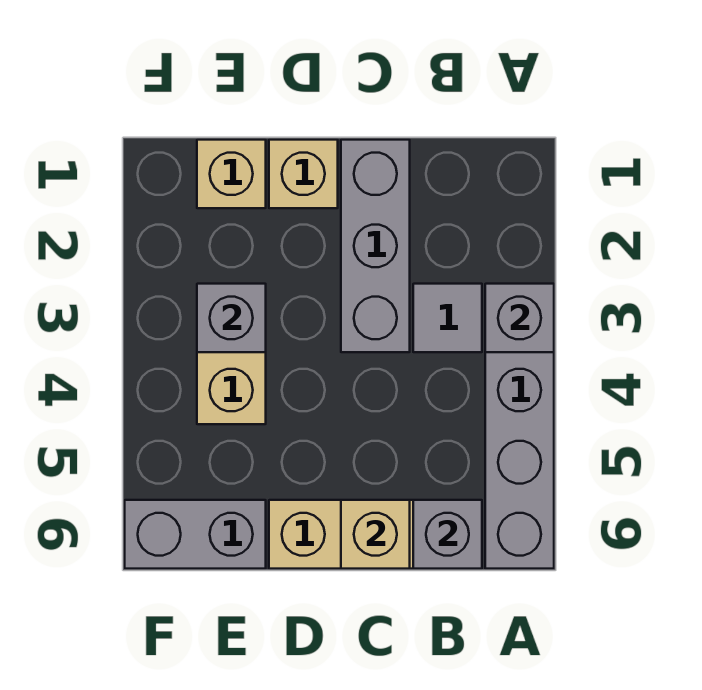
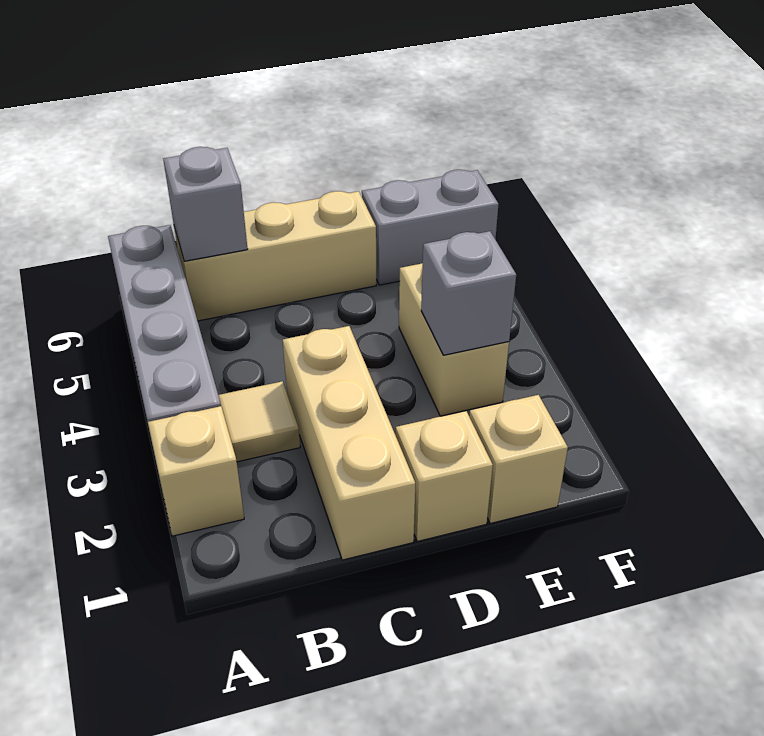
grey brick A3 level 2 -> none
grey tile B3 level 1 -> tan tile B3 level 1
grey brick C1:C3 level 1 -> tan brick C1:C3 level 1
tan brick C6 level 2 -> tan brick A2 level 1

